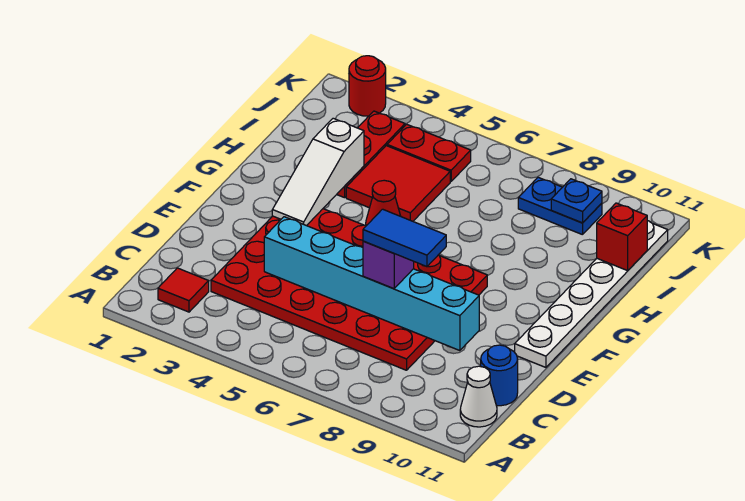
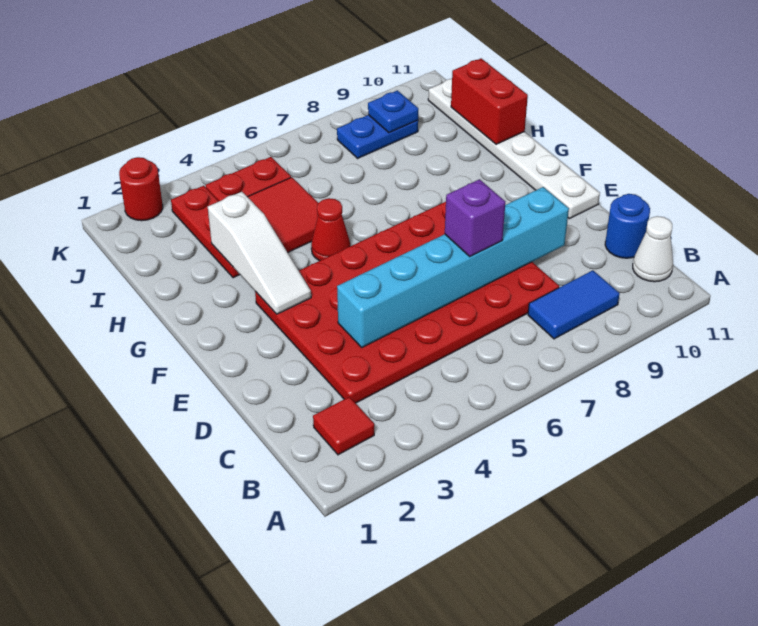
blue tile D7:D8 level 4 -> blue tile B8:B9 level 1
red brick I11 level 2 -> red brick H11:I11 level 2

